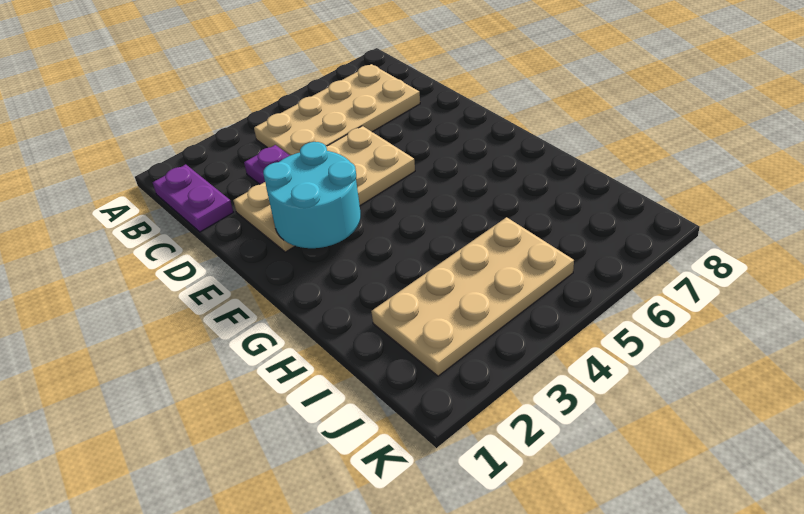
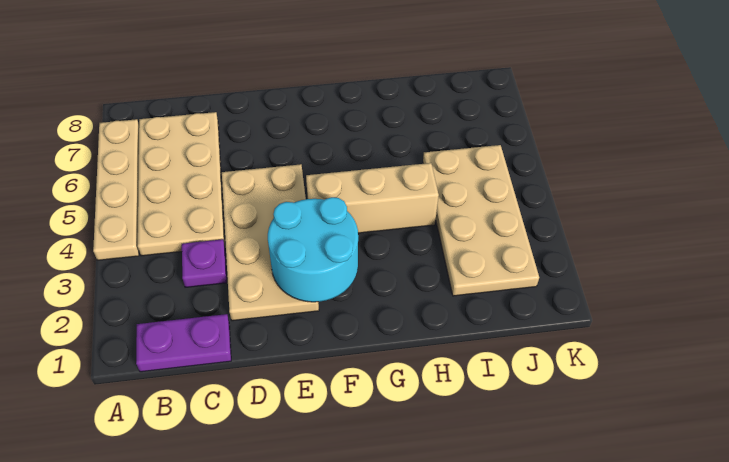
none -> tan plate A4:A7 level 1
none -> tan brick F4:H4 level 1

